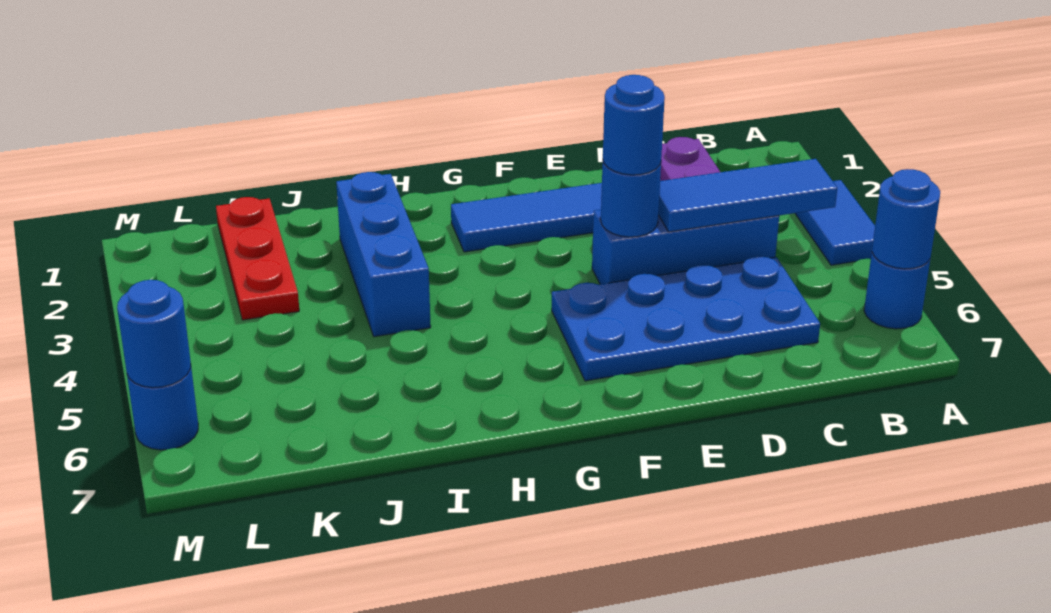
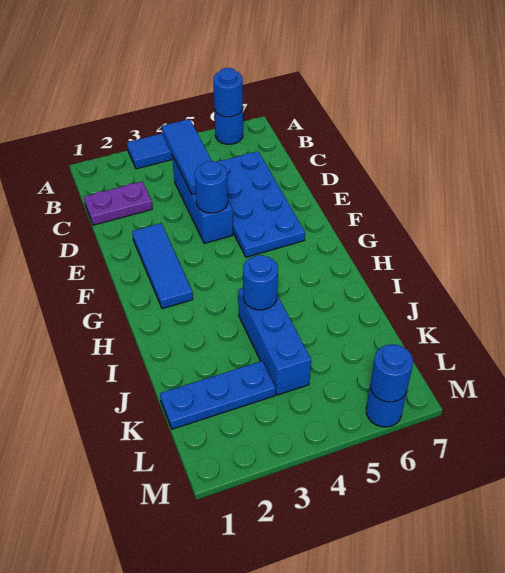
blue round brick E4 level 3 -> blue round brick I4 level 2
blue brick I2:I4 level 1 -> blue brick I4:K4 level 1
red plate K1:K3 level 1 -> blue plate K1:K3 level 1

